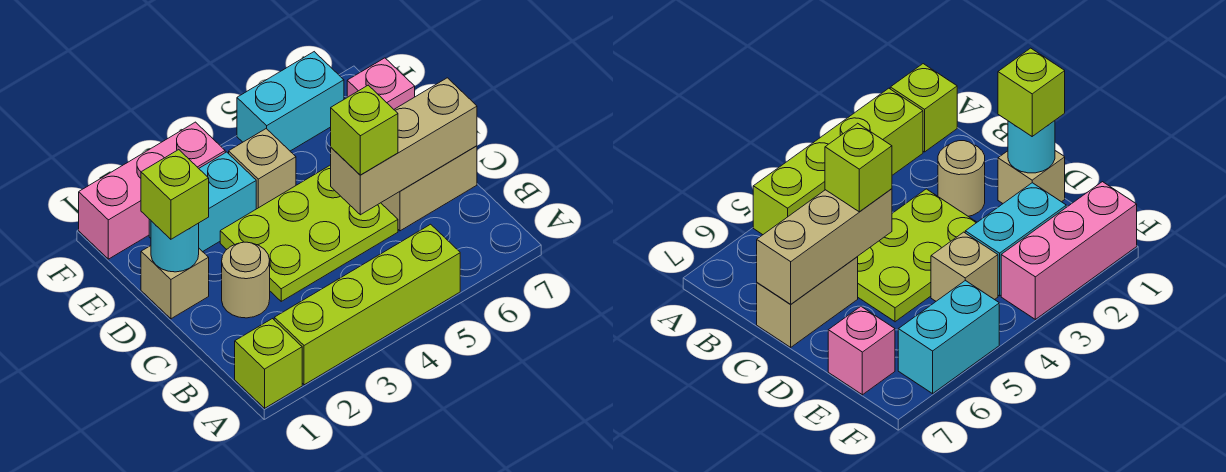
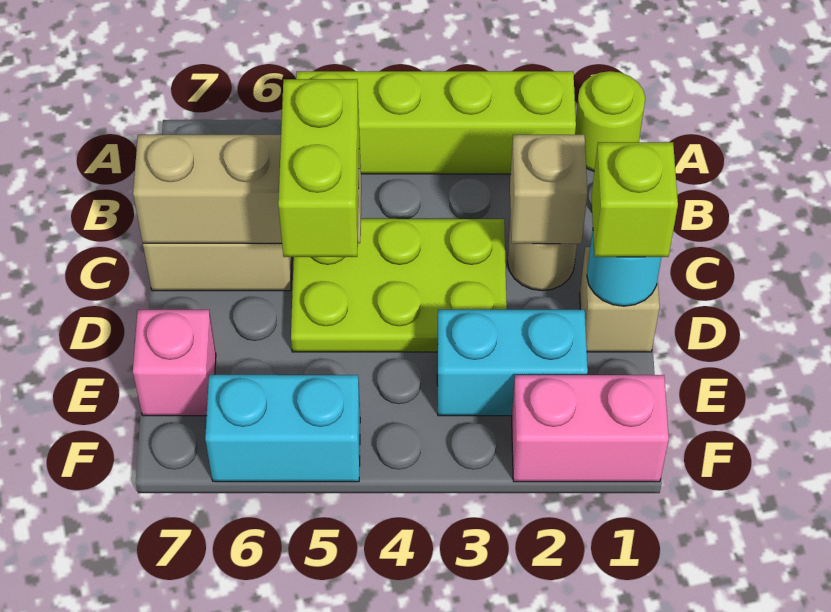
lime brick A1 level 1 -> lime round brick A1 level 1
lime brick C5 level 3 -> lime brick C5:D5 level 3
tan brick E4 level 1 -> tan brick C2 level 2
pink brick F1:F3 level 1 -> pink brick F1:F2 level 1

